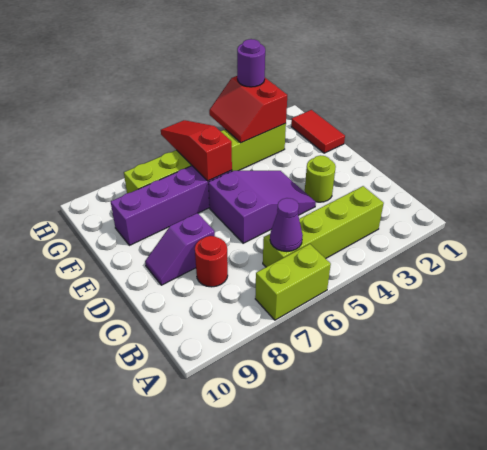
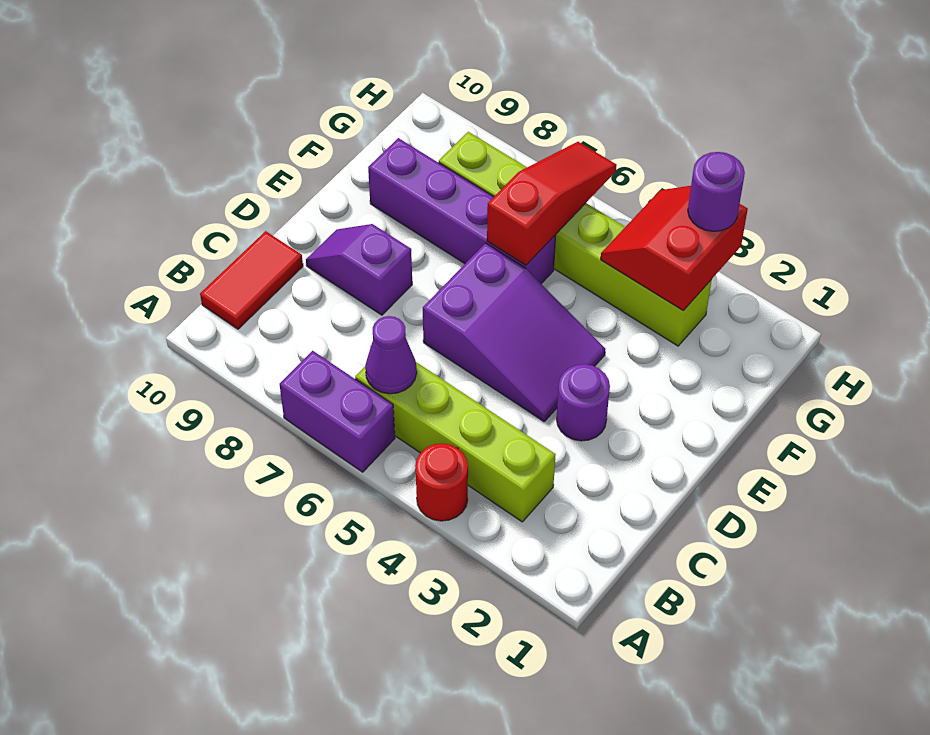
lime brick A6:A7 level 1 -> purple brick A6:A7 level 1
red round brick C8 level 1 -> red round brick A4 level 1
lime round brick D3 level 1 -> purple round brick D3 level 1
red tile F1:G1 level 1 -> red tile B10:C10 level 1

